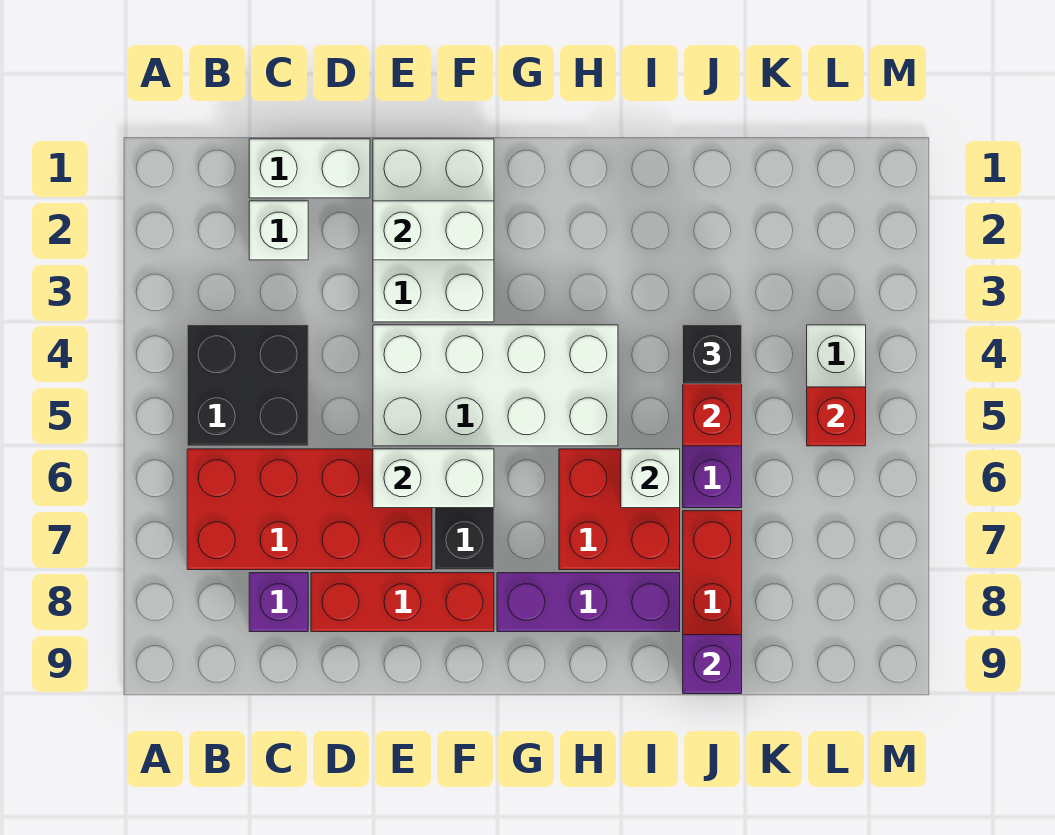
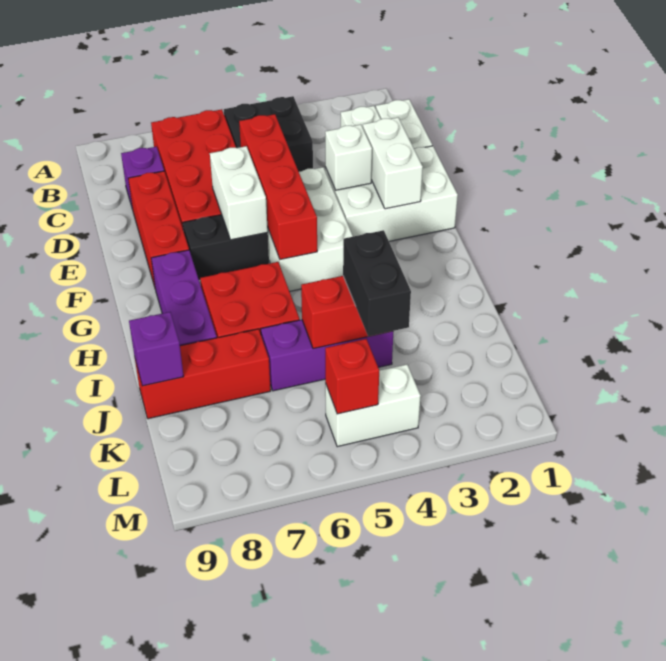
none -> red brick D5:G5 level 2
white brick E4:H5 level 1 -> white brick E4:G5 level 1
white brick I6 level 2 -> white brick E3 level 2
black brick J4 level 3 -> black brick J4:K4 level 3

